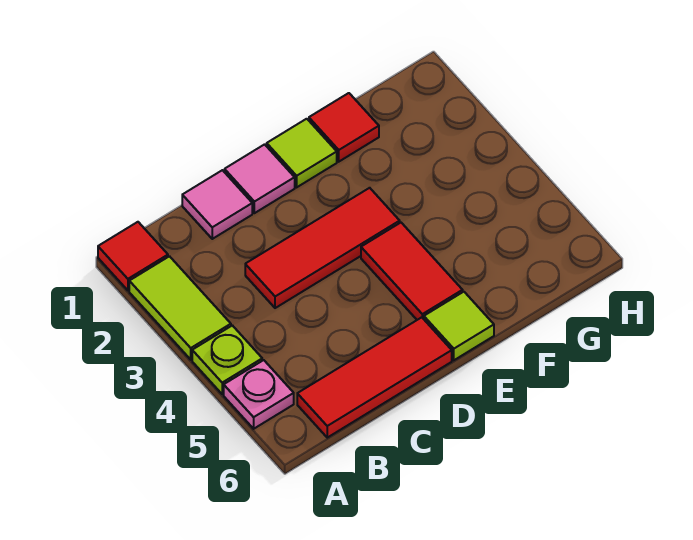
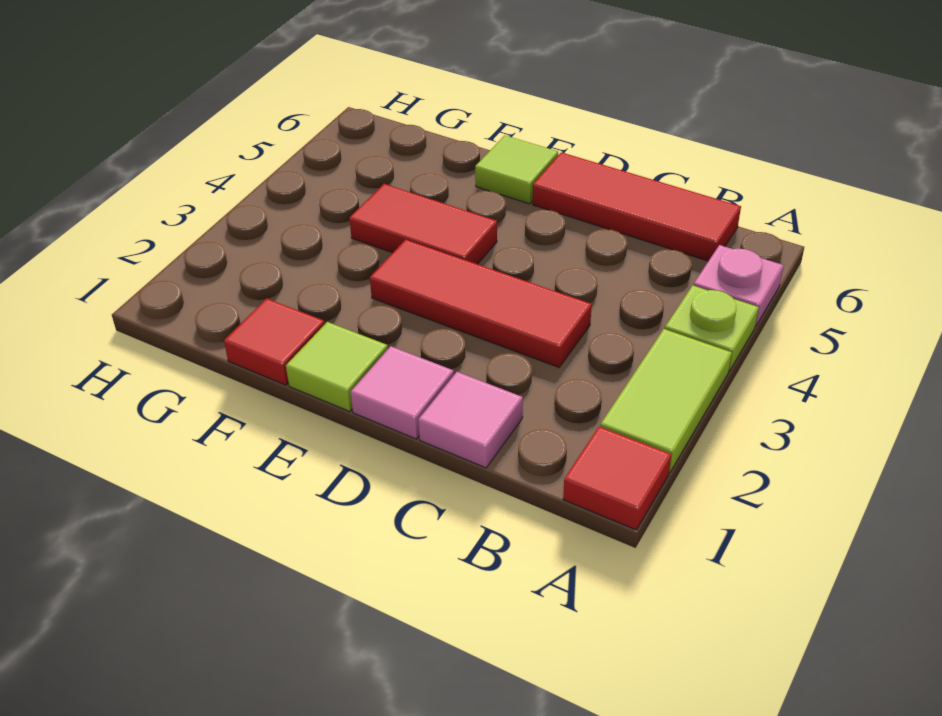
red tile E4:E5 level 1 -> red tile E4:F4 level 1

